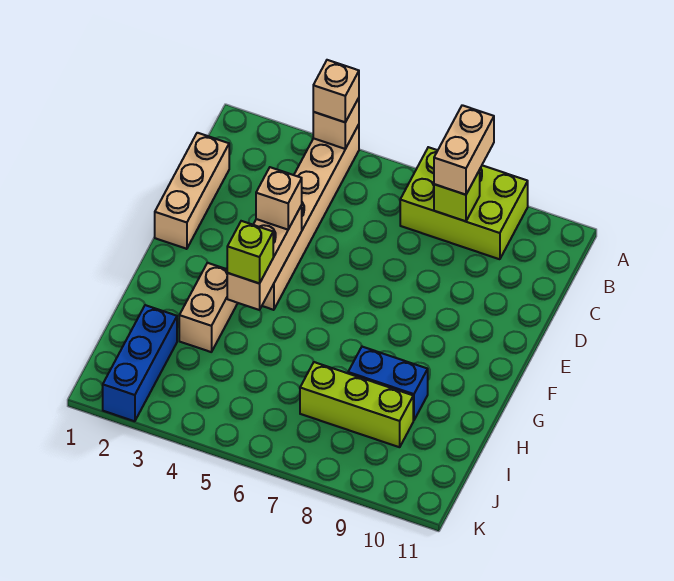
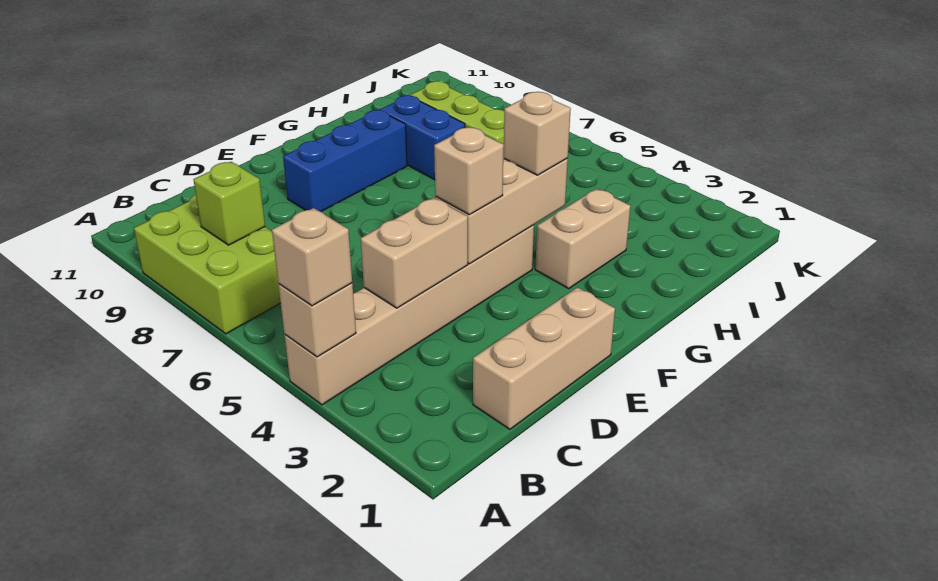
tan brick A8:B8 level 3 -> tan brick C4:D4 level 2
lime brick G4 level 3 -> tan brick G4 level 3
blue brick I2:K2 level 1 -> blue brick E9:G9 level 1

